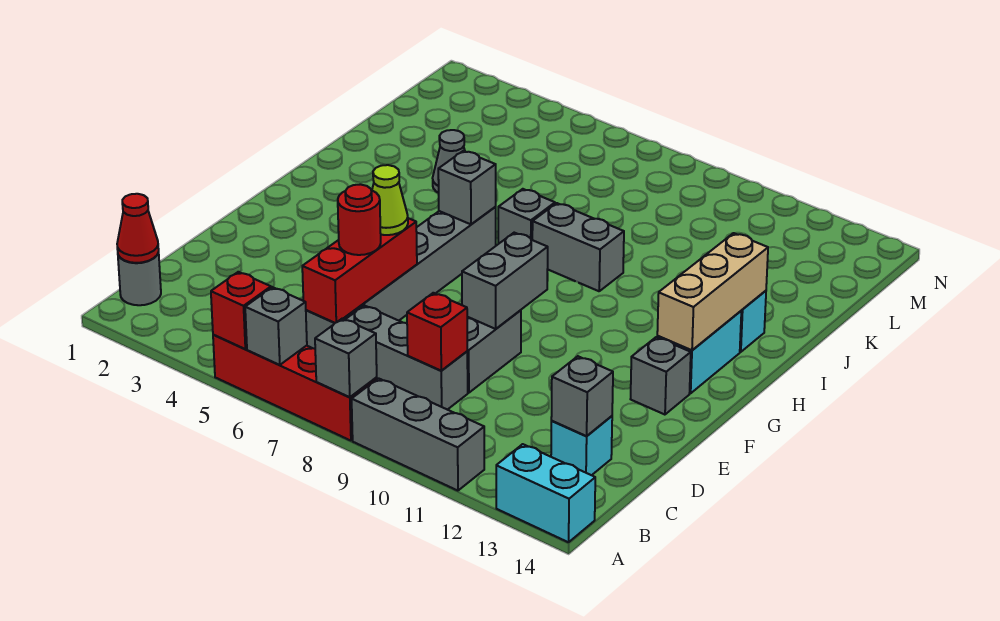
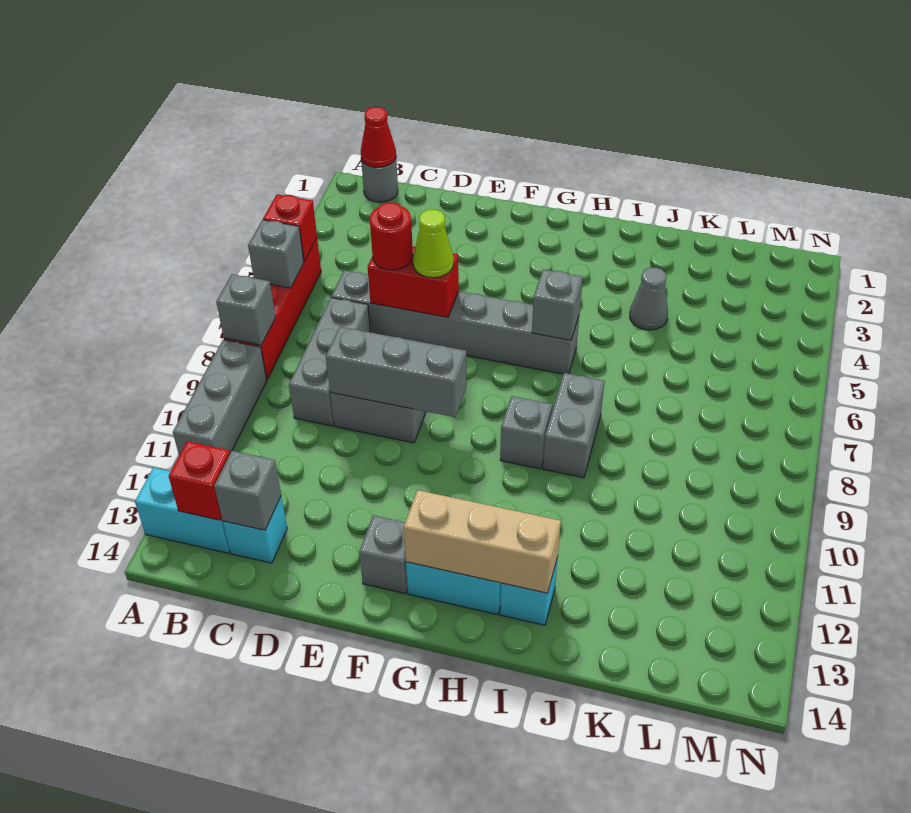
cyan brick A13:A14 level 1 -> cyan brick A13:B13 level 1
red brick C6:E6 level 2 -> red brick D6:E6 level 2
red brick C9 level 2 -> red brick B13 level 2
grey brick E9:F9 level 2 -> grey brick D9:F9 level 2
grey brick I7 level 1 -> grey brick H9 level 1

